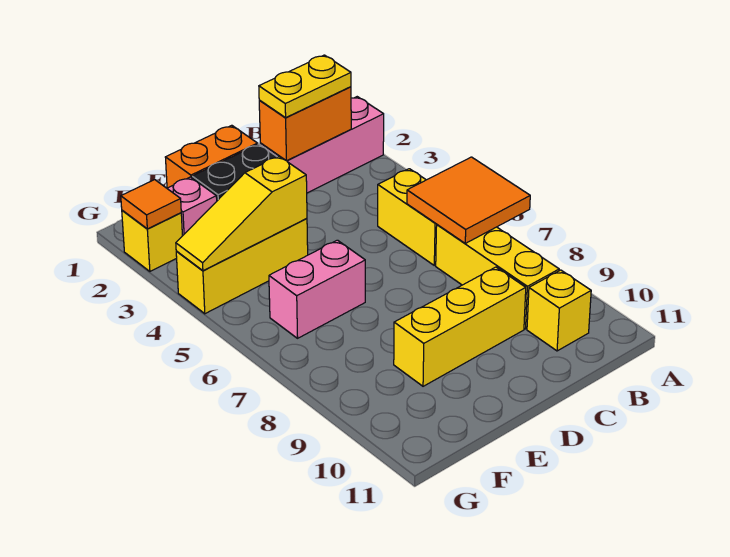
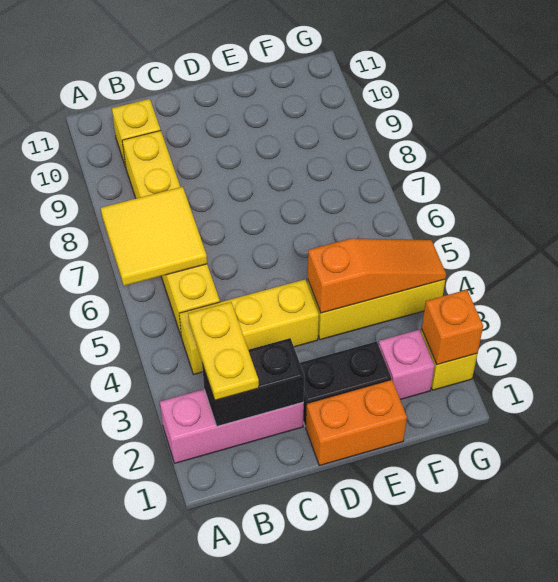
orange tile A6:B7 level 2 -> yellow tile A6:B7 level 2
orange brick B2:C2 level 2 -> black brick B2:C2 level 2
yellow plate B2:C2 level 3 -> yellow plate B2:B3 level 3
yellow brick C9:E9 level 1 -> yellow brick B4:D4 level 1
yellow slope E4:G4 level 2 top E -> orange slope E4:G4 level 2 top E
pink brick E6:F6 level 1 -> none
orange tile G2 level 2 -> orange brick G2 level 2

